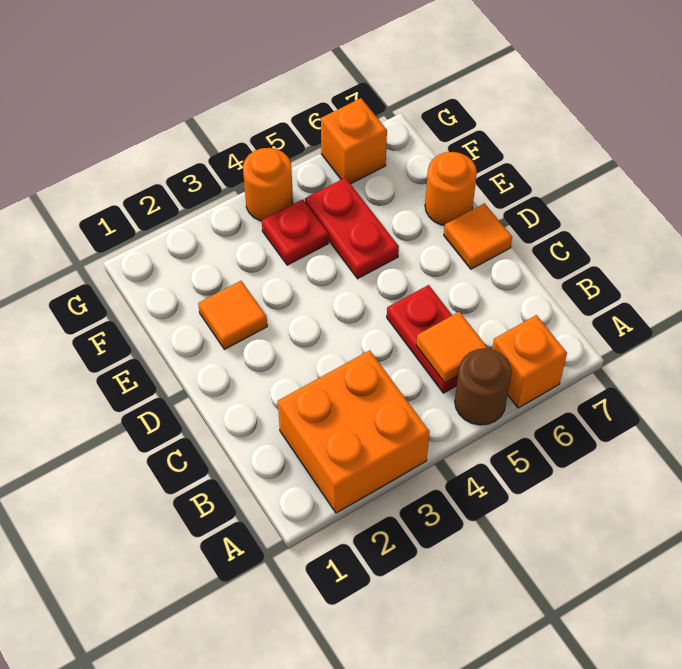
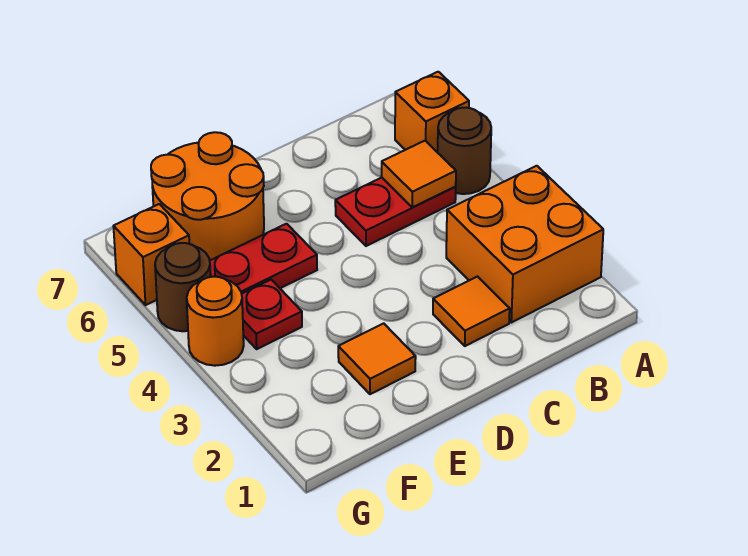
orange tile D7 level 1 -> orange tile C2 level 1
orange round brick E7 level 1 -> orange round brick E6:F7 level 1
none -> brown round brick G5 level 1

